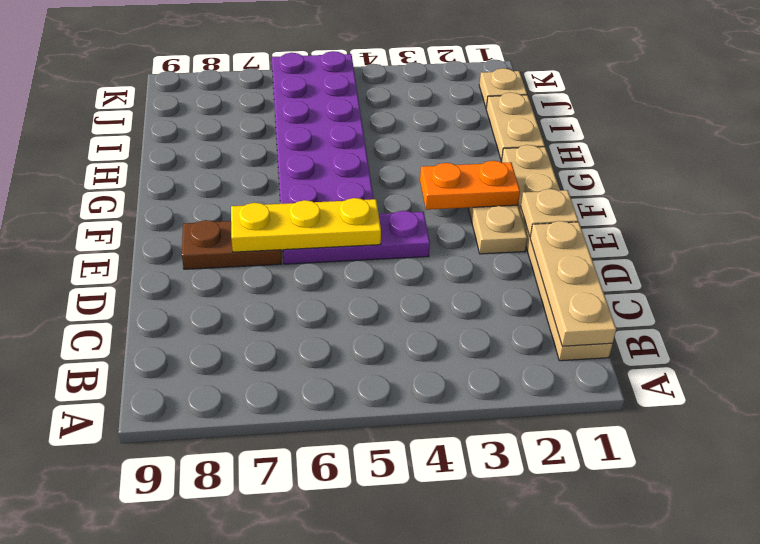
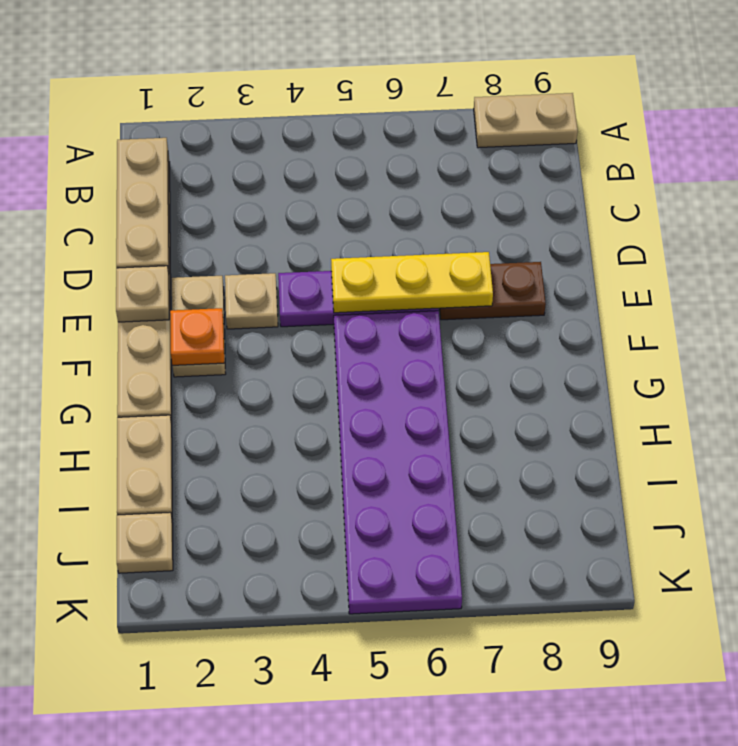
none -> tan plate A8:A9 level 1
none -> tan plate E3 level 1
orange plate F2:F3 level 2 -> orange plate F2 level 2

